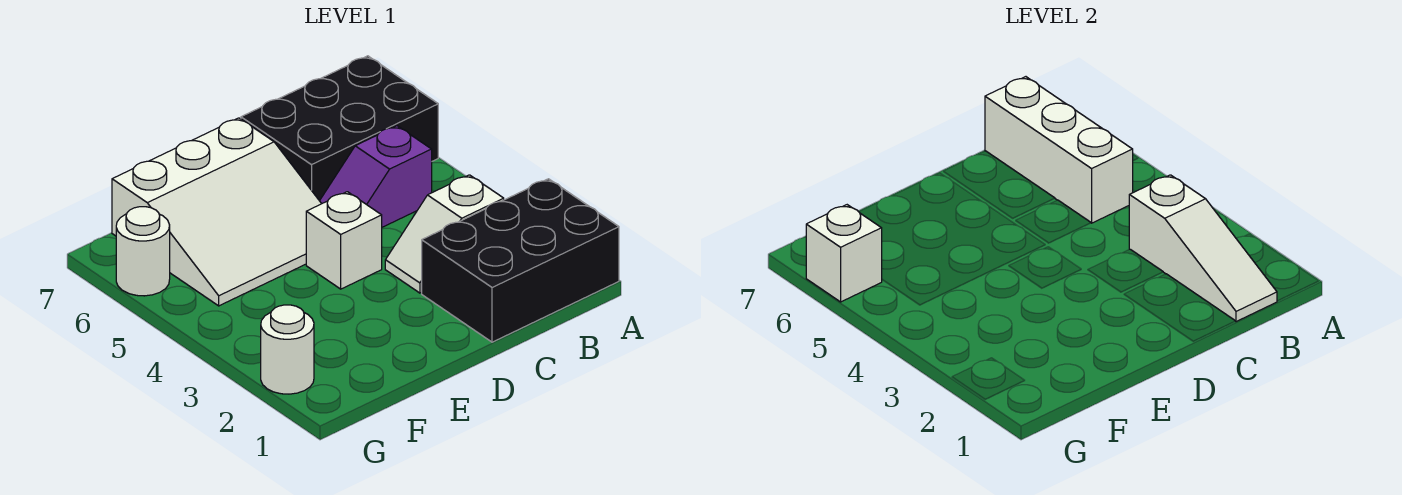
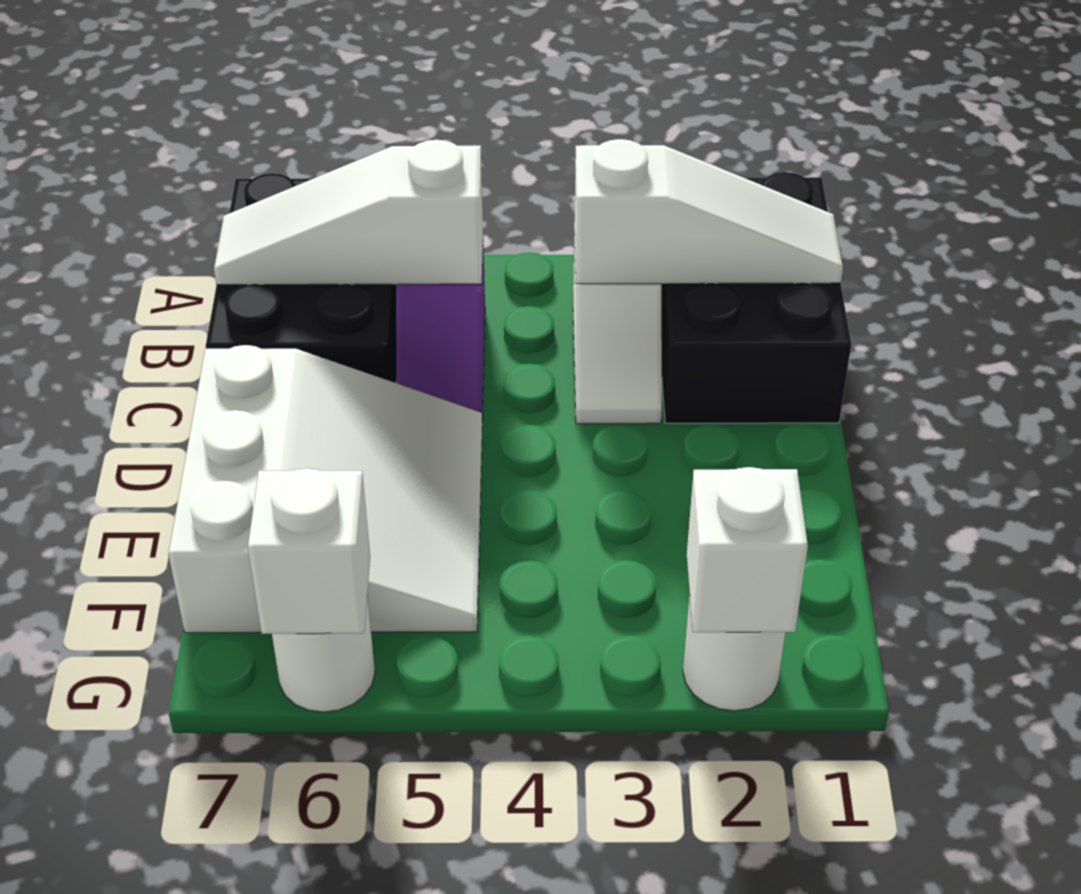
white brick B5:B7 level 2 -> white slope B5:B7 level 2 top 5
white brick D4 level 1 -> white brick G2 level 2

